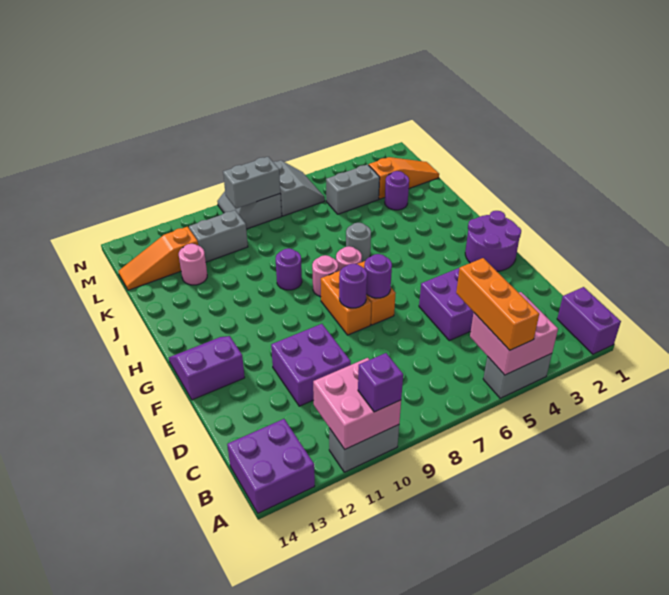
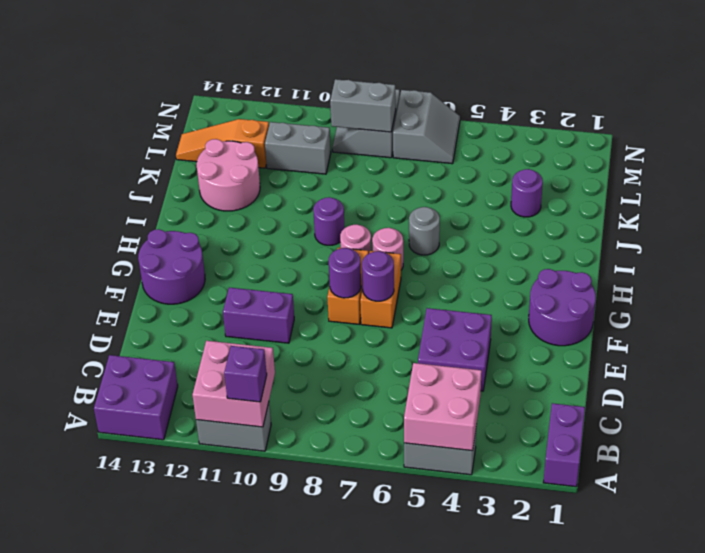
orange brick A5:C5 level 3 -> none
purple brick D10:E11 level 1 -> purple brick E10:E11 level 1
purple slope F13:G14 level 1 top F -> purple round brick F13:G14 level 1
pink round brick K12 level 1 -> pink round brick J12:K13 level 1
orange slope L1:L3 level 1 top 3 -> none
grey brick L4:L5 level 1 -> none

